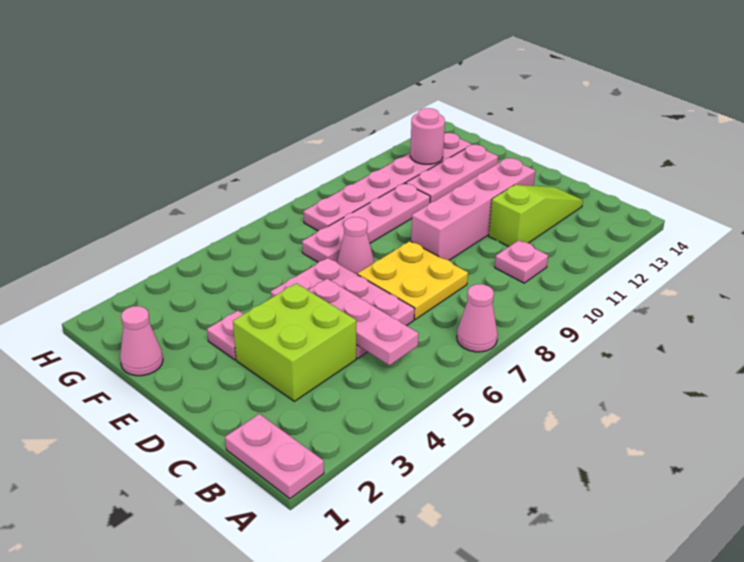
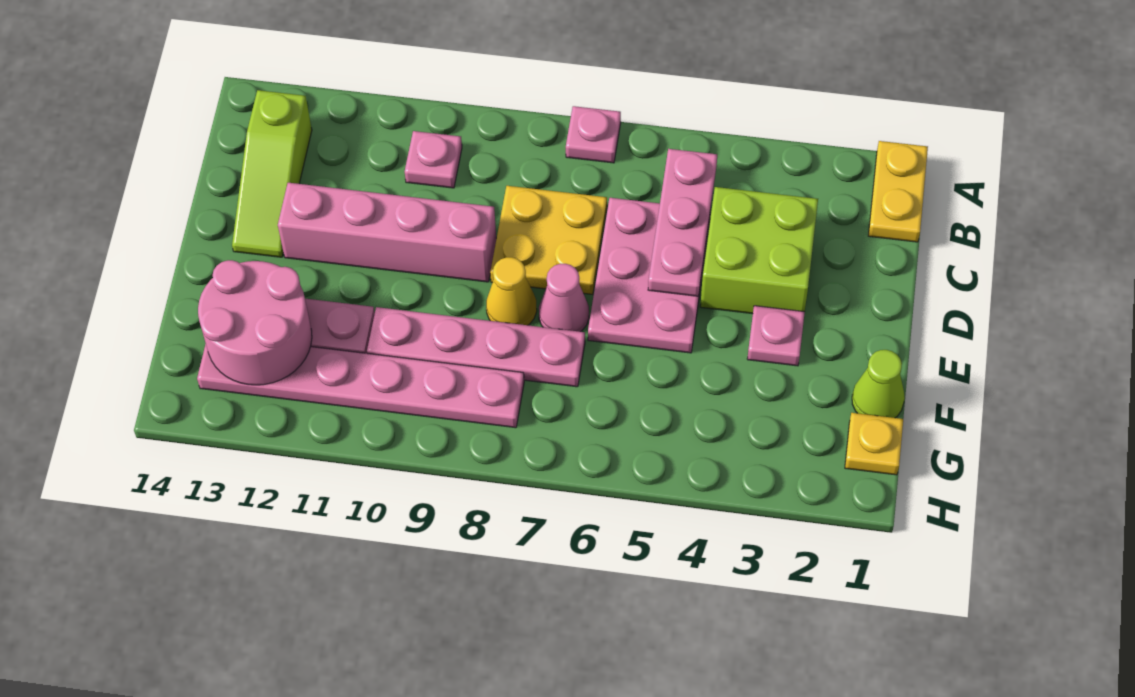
pink plate A1:B1 level 1 -> yellow plate A1:B1 level 1
pink cone A7 level 1 -> pink plate A7 level 1
lime slope C11:C13 level 1 top 11 -> lime slope B13:D13 level 1 top B
none -> yellow cone E8 level 1
pink cone F1 level 1 -> lime cone F1 level 1
none -> yellow plate G1 level 1
pink round brick G12 level 2 -> pink round brick F12:G13 level 2

